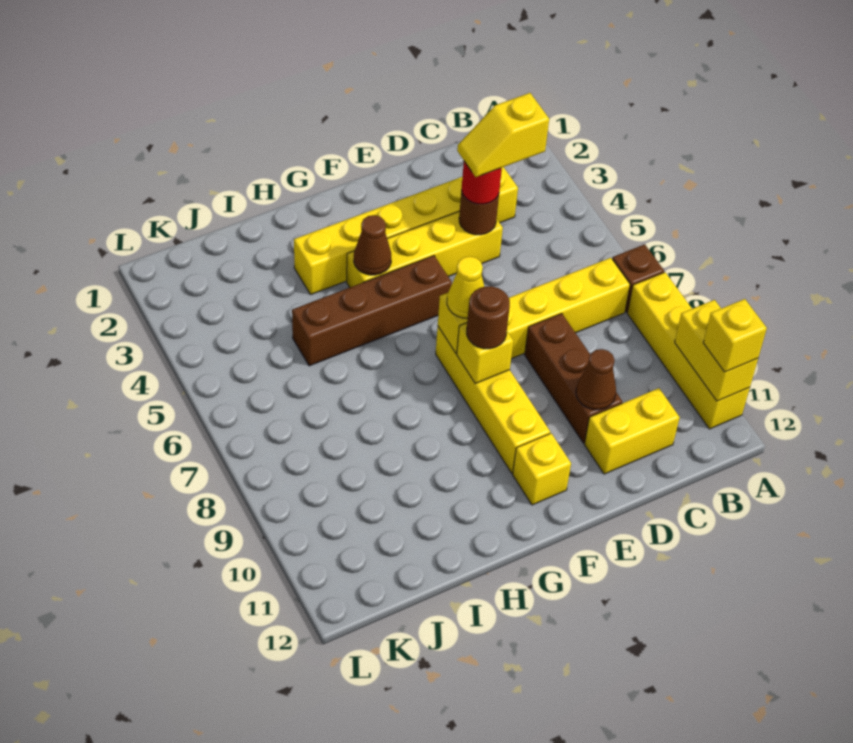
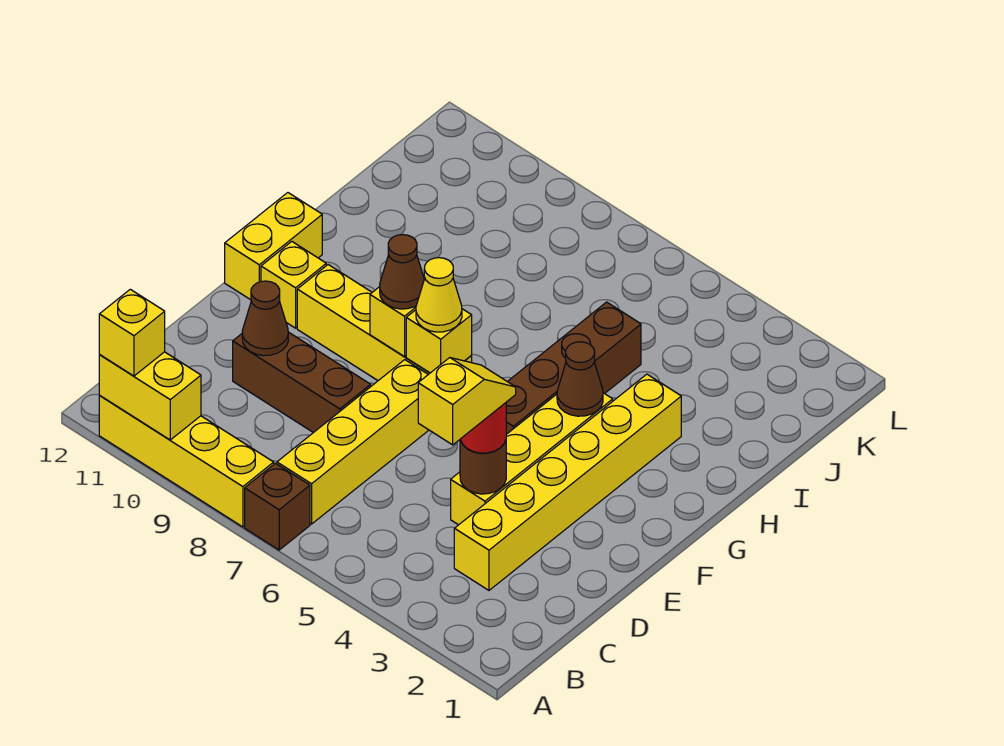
yellow brick C11:D11 level 1 -> yellow brick F12:G12 level 1
brown round brick F8 level 3 -> brown cone F8 level 3

